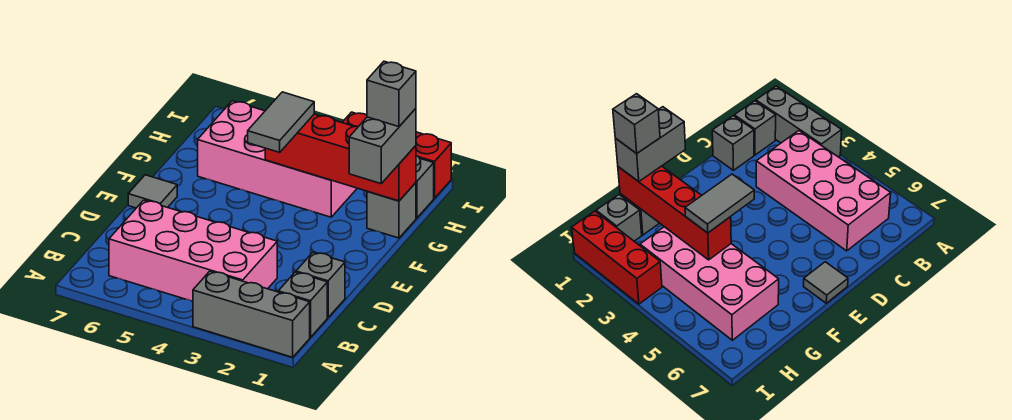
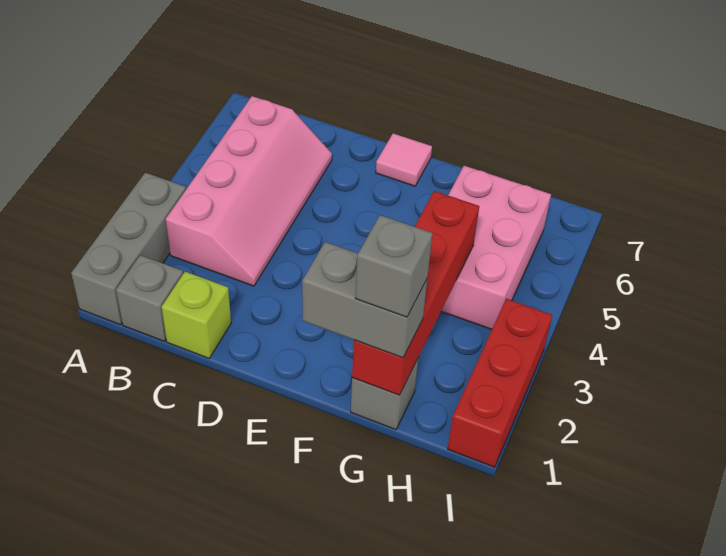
pink brick B3:C6 level 1 -> pink slope B3:C6 level 1 top B
grey brick C1 level 1 -> lime brick C1 level 1
grey tile E7 level 1 -> pink tile E7 level 1
grey tile F4:G4 level 3 -> none
pink brick G3:H6 level 1 -> pink brick G4:H6 level 1
grey brick H1 level 1 -> none

